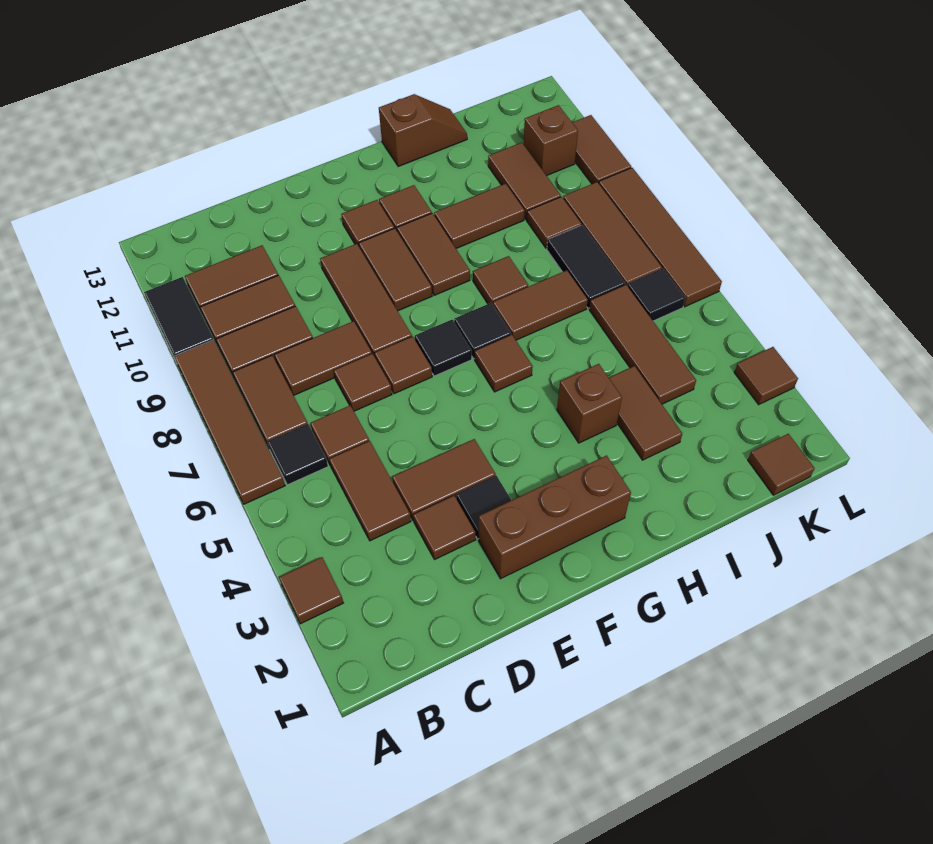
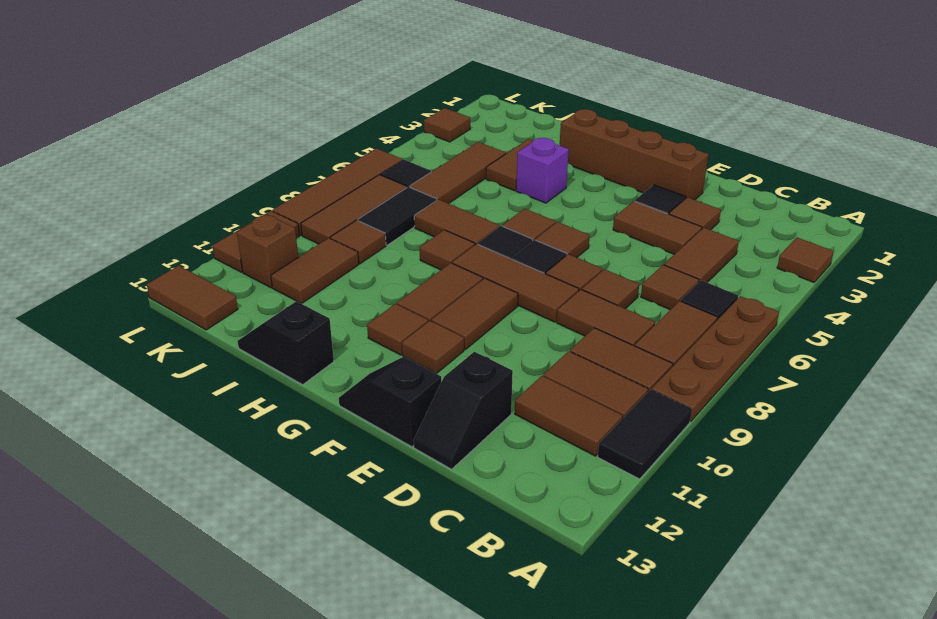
brown tile A6:A9 level 1 -> brown plate A6:A9 level 1
none -> black slope D12:D13 level 1 top 12
brown brick E2:G2 level 1 -> brown brick E2:H2 level 1
brown tile E8:E10 level 1 -> brown tile E8:G8 level 1
none -> black slope E13:F13 level 1 top E
brown brick H4 level 1 -> purple brick H4 level 1
brown tile H10:I10 level 1 -> brown tile K13:L13 level 1
brown slope H13:I13 level 1 top H -> black slope H13:I13 level 1 top H
brown tile K1 level 1 -> brown tile F6 level 1

